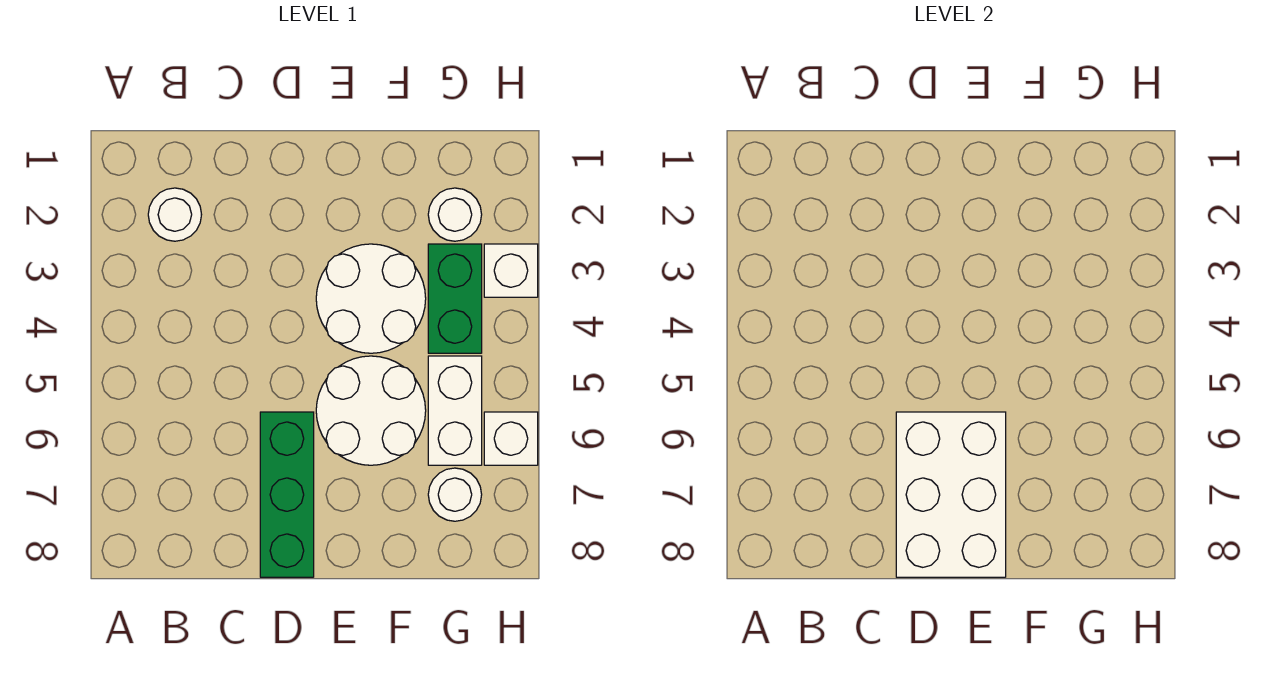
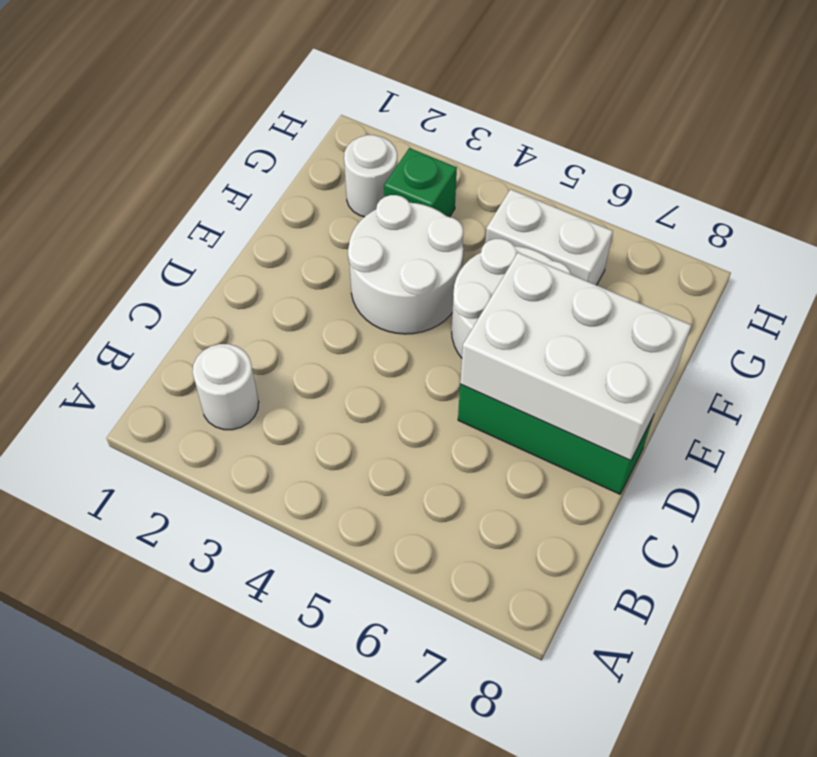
green brick G3:G4 level 1 -> green brick G3 level 1
white round brick G7 level 1 -> none
white brick H3 level 1 -> none
white brick H6 level 1 -> none

